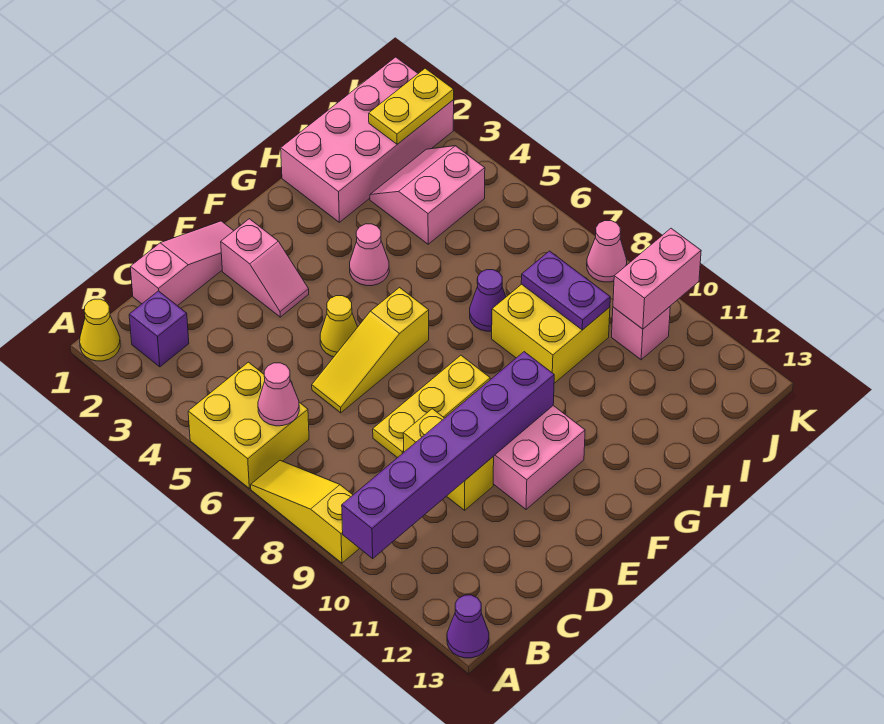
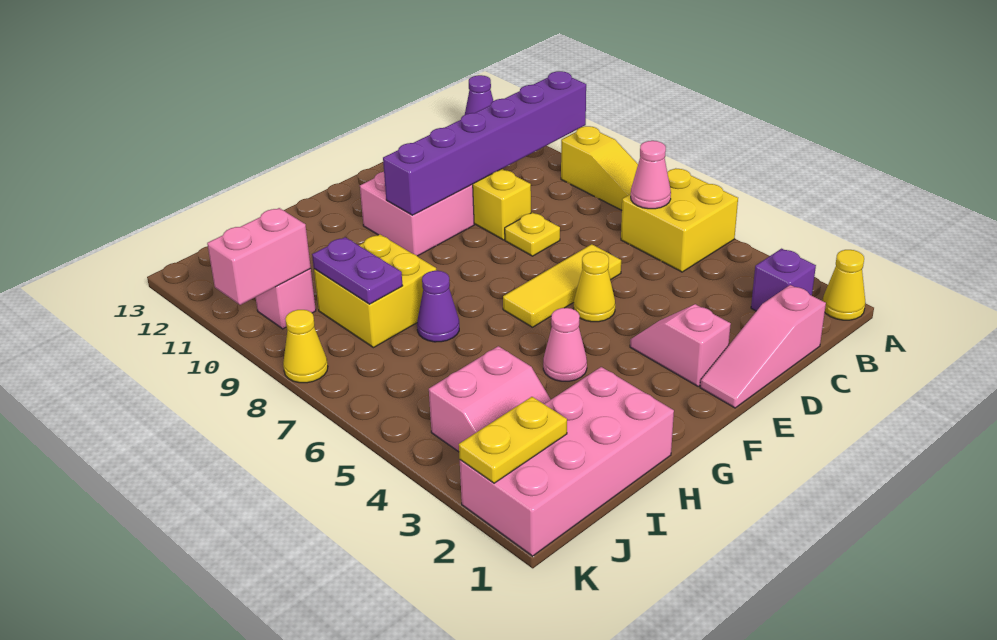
yellow slope D6:F6 level 1 top F -> yellow tile D6:F6 level 1
yellow plate D8:F8 level 1 -> yellow plate D8 level 1
pink cone K8 level 1 -> yellow cone K8 level 1

